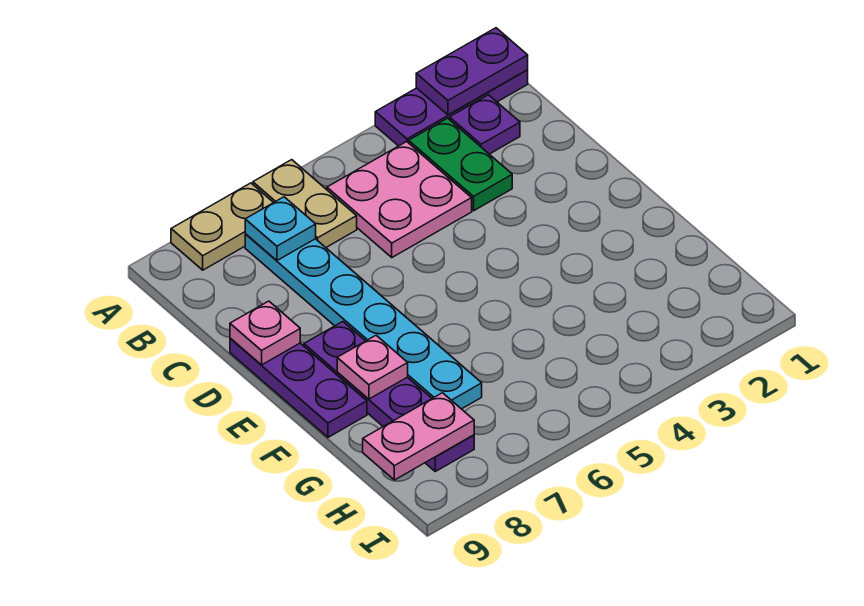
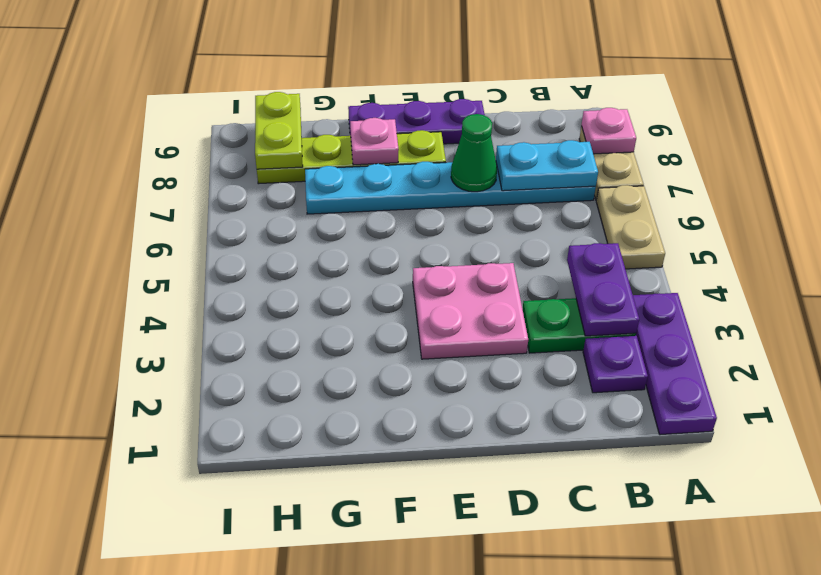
purple plate A1:A2 level 2 -> purple plate B3:B4 level 2
tan plate A6:B6 level 1 -> tan plate A5:A6 level 1
pink plate B4:C5 level 1 -> pink plate D3:E4 level 1
cyan plate B7 level 2 -> cyan plate B7:C7 level 2
none -> green cone D7 level 2
pink plate D9 level 2 -> pink plate A8 level 2
purple plate E8:H8 level 1 -> lime plate E8:H8 level 1
pink plate H8:H9 level 2 -> lime plate H8:H9 level 2

